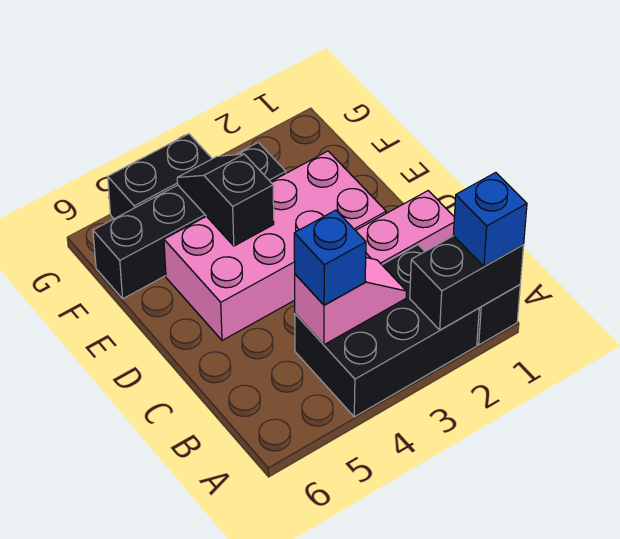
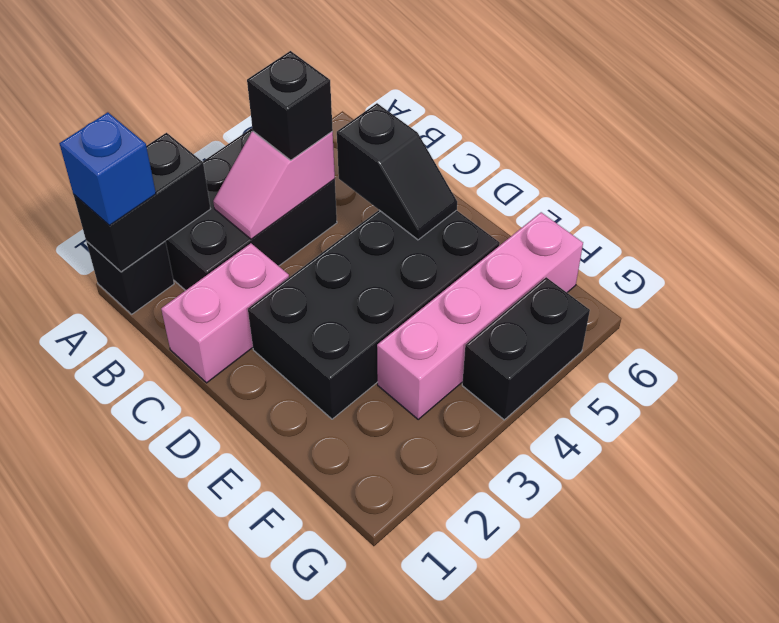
blue brick B4 level 3 -> black brick B4 level 3
pink brick D2:E5 level 1 -> black brick D2:E5 level 1
black slope E4:F4 level 2 top E -> black slope C5:D5 level 2 top C
black brick F3:F6 level 1 -> pink brick F3:F6 level 1

